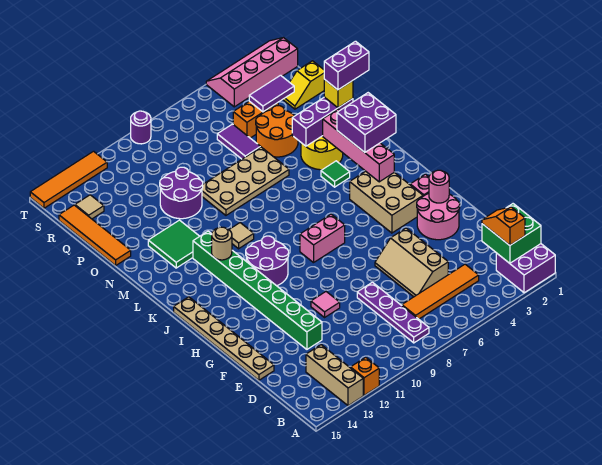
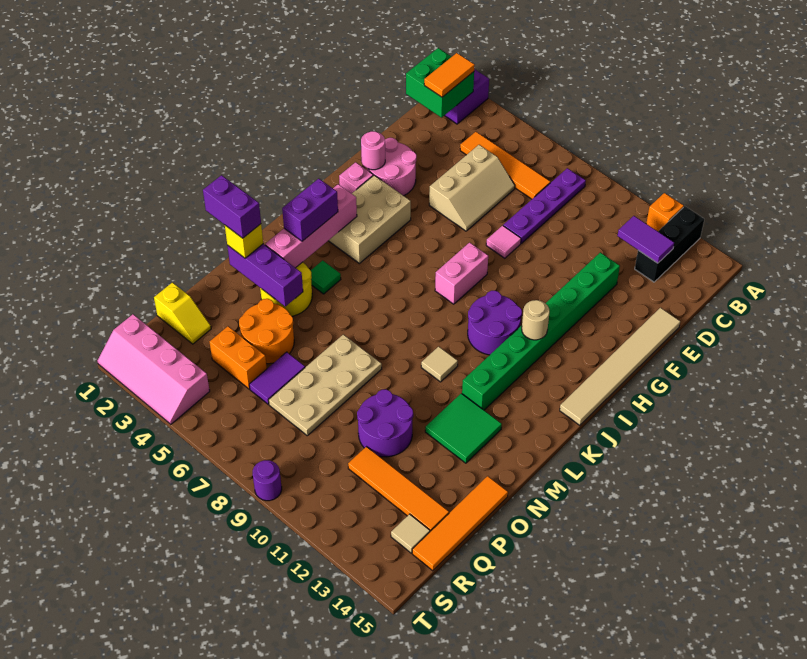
tan brick A13:C13 level 1 -> black brick A13:C13 level 1
orange slope B2:C2 level 3 top B -> orange tile B2:C2 level 3
tan plate E15:J15 level 1 -> tan tile E15:J15 level 1
pink tile F10 level 1 -> pink tile F8 level 1
pink brick I7:I8 level 1 -> pink brick H8:I8 level 1
purple brick K2:L3 level 3 -> purple brick K3:L3 level 3
tan round brick K12 level 2 -> tan round brick I12 level 2
tan plate N6:O9 level 1 -> tan plate N7:Q8 level 1
purple tile Q3:Q4 level 2 -> purple tile C12:C13 level 2
orange tile T12:T15 level 1 -> orange tile Q11:Q14 level 1

